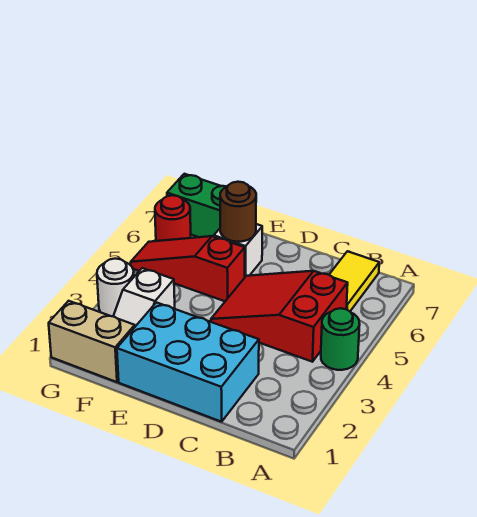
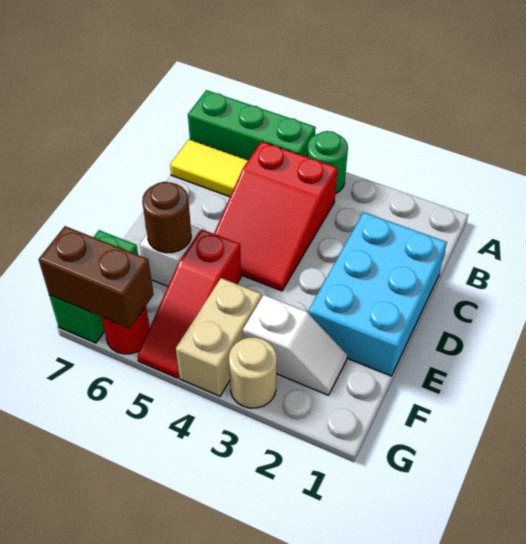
none -> green brick A5:A7 level 1
tan brick F1:G1 level 1 -> tan brick F4:G4 level 1
white round brick G3 level 1 -> tan round brick G3 level 1
none -> brown brick G6:G7 level 2

